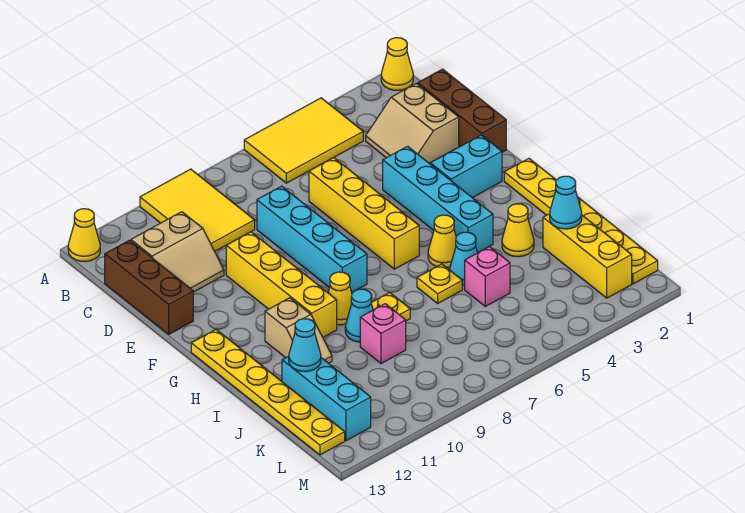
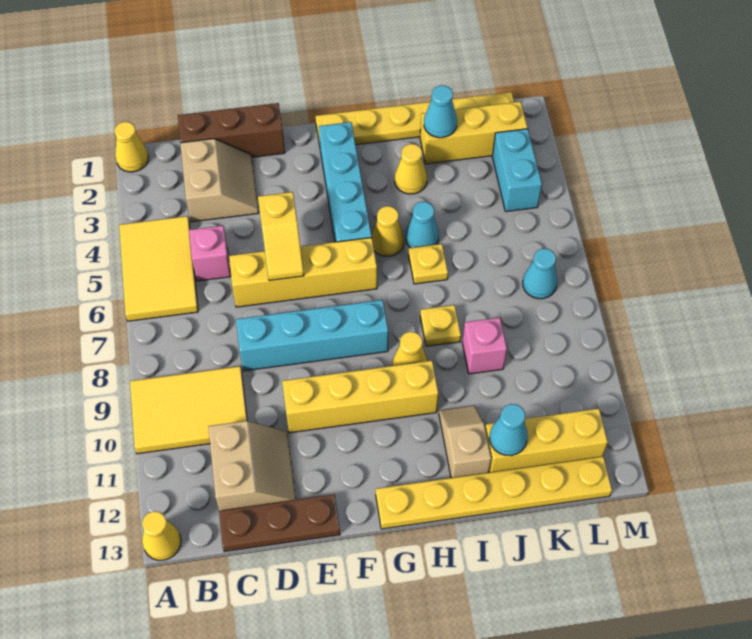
tan slope C2:D3 level 1 top 2 -> tan slope C2:D3 level 1 top C
brown brick C13:E13 level 1 -> brown plate C13:E13 level 1
cyan brick E4:H4 level 1 -> cyan brick G2:G5 level 1
none -> yellow slope E5:E6 level 2 top 5
cyan brick F2:F3 level 1 -> cyan brick L3:L4 level 1
tan slope H11:I11 level 1 top H -> tan slope I11:I12 level 1 top 12
cyan cone I9 level 1 -> cyan cone L7 level 1
pink brick J5 level 1 -> pink brick C5 level 1
cyan brick J12:L12 level 1 -> yellow brick J12:L12 level 1

